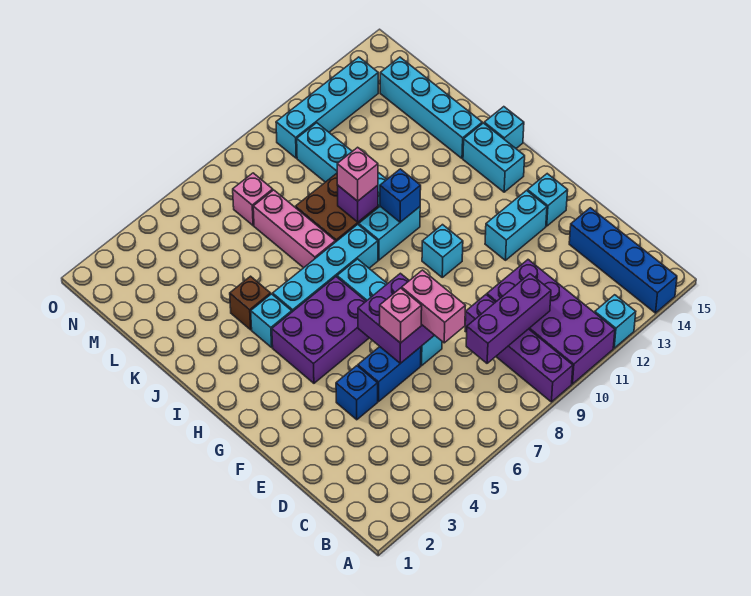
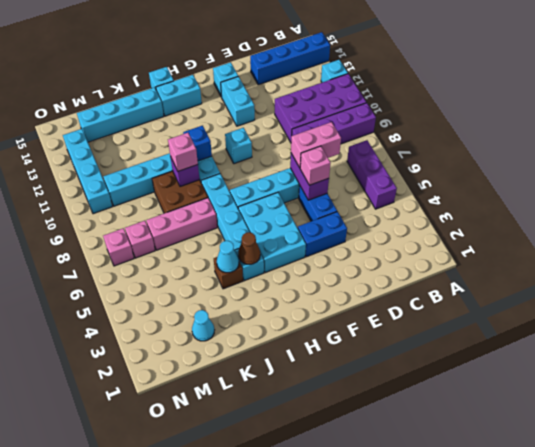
purple brick C8:C10 level 2 -> purple brick B5:B7 level 1
blue brick E4 level 1 -> blue brick E4:F4 level 1
purple brick E6:F7 level 2 -> purple brick E6:E7 level 2
purple brick G4:H6 level 1 -> cyan brick G4:H6 level 1
none -> brown cone I4 level 2
none -> cyan cone J4 level 2
none -> cyan cone L2 level 1
none -> pink brick N7 level 1

